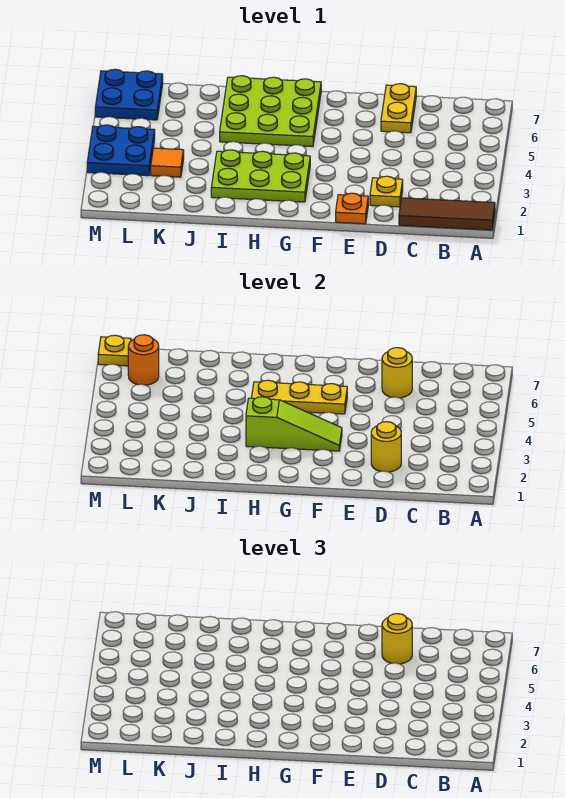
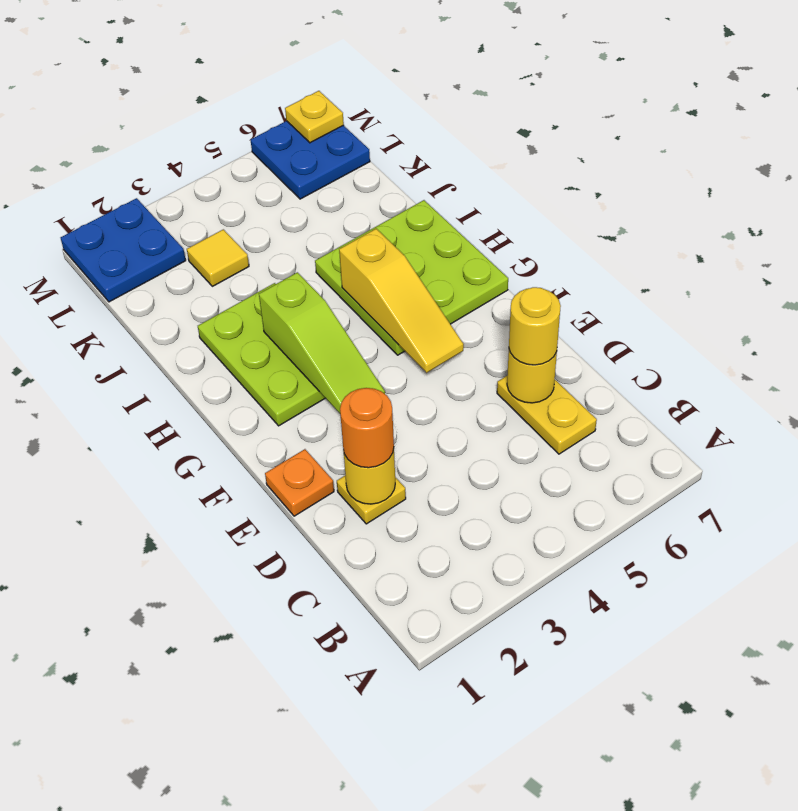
brown tile A1:C1 level 1 -> none
yellow plate D6:D7 level 1 -> yellow plate C6:D6 level 1
yellow plate F5:H5 level 2 -> yellow slope F5:H5 level 2 top H
orange tile K3 level 1 -> yellow tile K3 level 1
blue plate L3:M4 level 1 -> blue plate L1:M2 level 1
orange round brick L6 level 2 -> orange round brick D2 level 3

